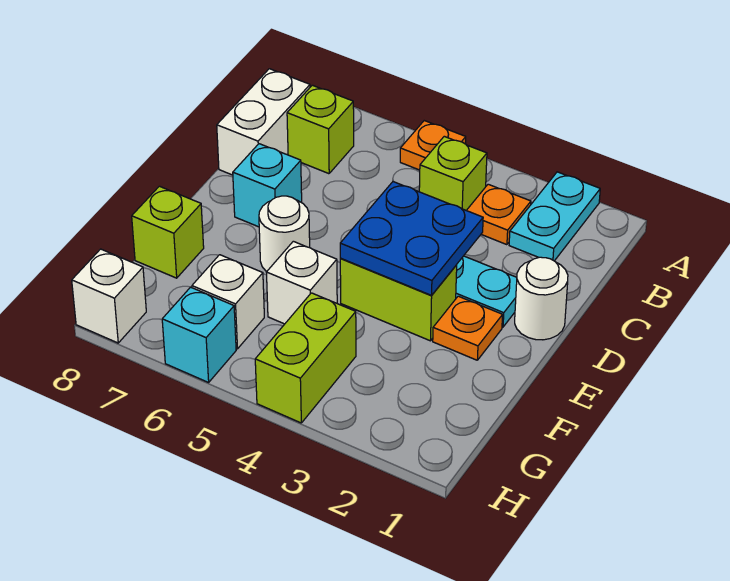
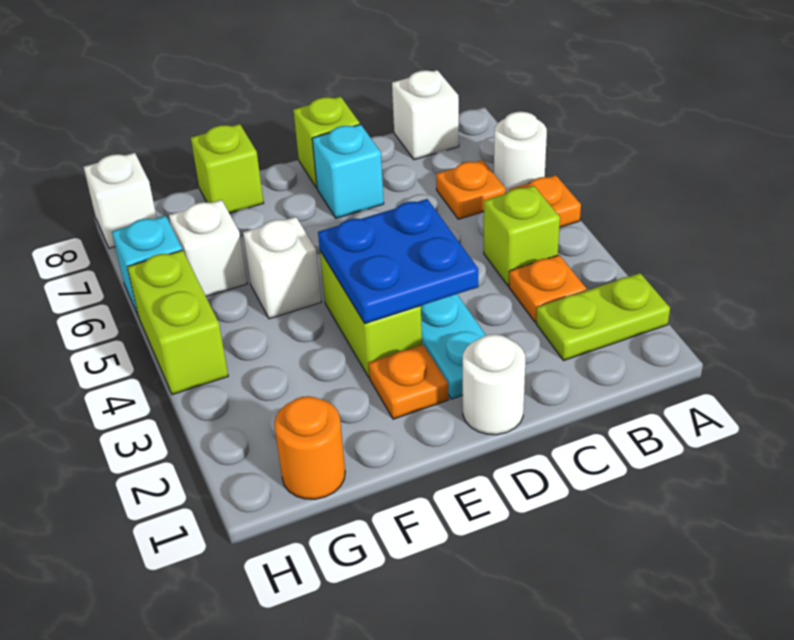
cyan plate A2:B2 level 1 -> lime plate A2:B2 level 1
none -> orange plate B6 level 1
lime brick B7 level 1 -> lime brick D8 level 1
white brick B8:C8 level 1 -> white brick B8 level 1
white round brick E6 level 1 -> white round brick A6 level 1
none -> orange round brick G1 level 1
lime brick G4:H4 level 1 -> lime brick H4:H5 level 1

